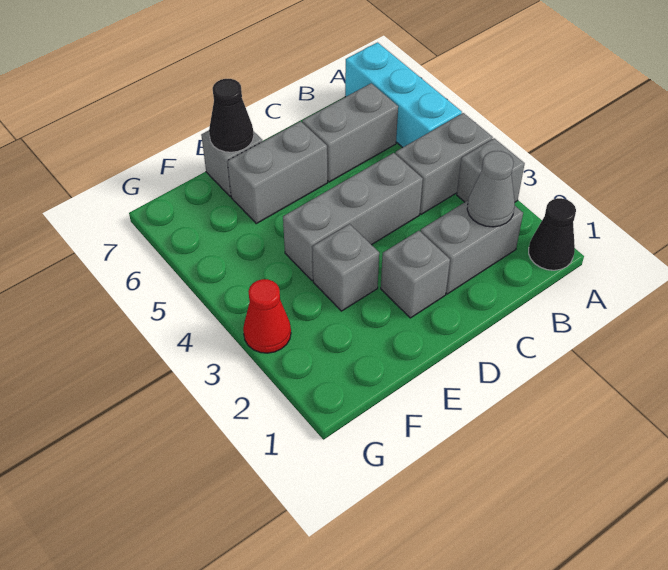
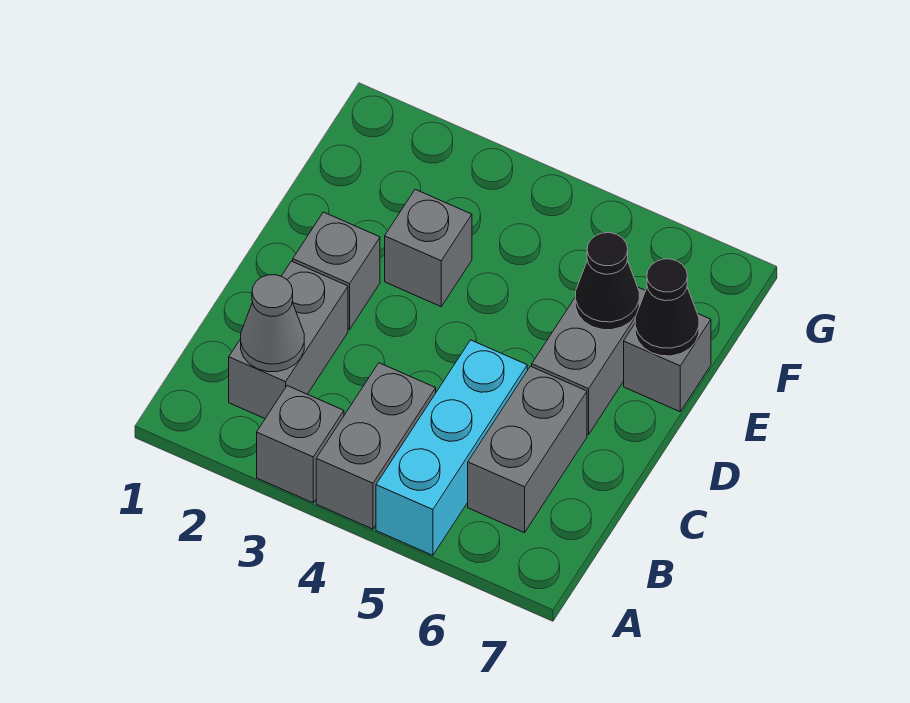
black cone A1 level 1 -> black cone E6 level 2
cyan brick A5:A7 level 1 -> cyan brick A5:C5 level 1
grey brick C4:E4 level 1 -> none
red cone G3 level 1 -> none

